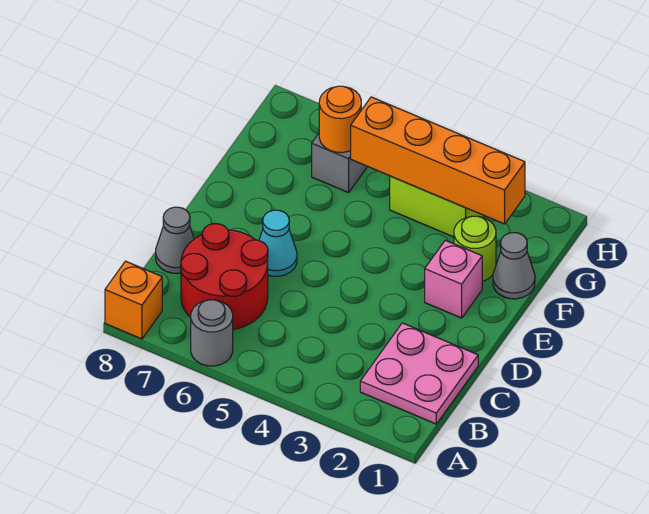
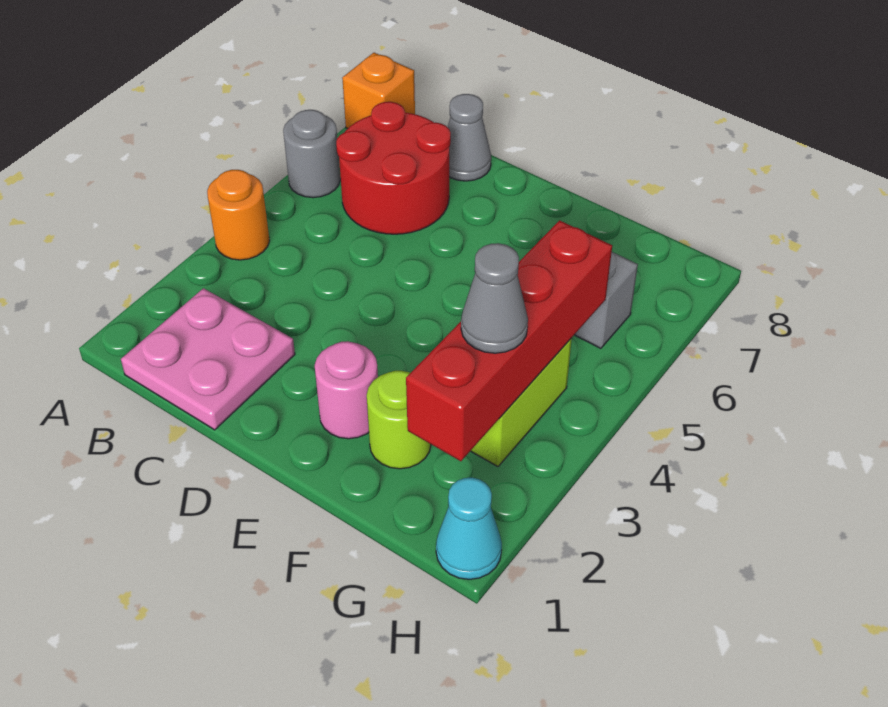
cyan cone D6 level 1 -> cyan cone H1 level 1
pink brick E2 level 1 -> pink round brick E2 level 1
grey cone F1 level 1 -> grey cone G3 level 3
orange brick G2:G5 level 2 -> red brick G2:G5 level 2
orange round brick G6 level 2 -> orange round brick A4 level 1

